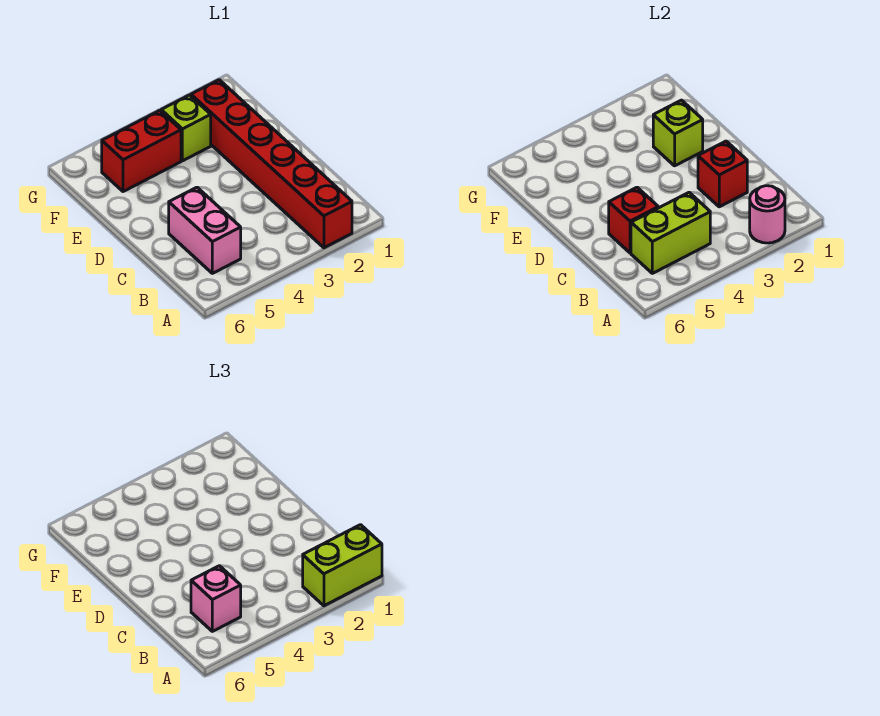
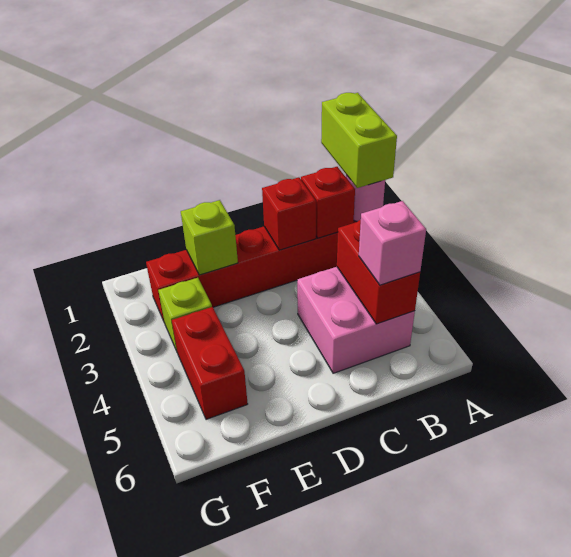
lime brick B4:B5 level 2 -> red brick B4:B5 level 2
pink brick B5:C5 level 1 -> pink brick B4:C5 level 1
red brick C5 level 2 -> red brick B2 level 2

